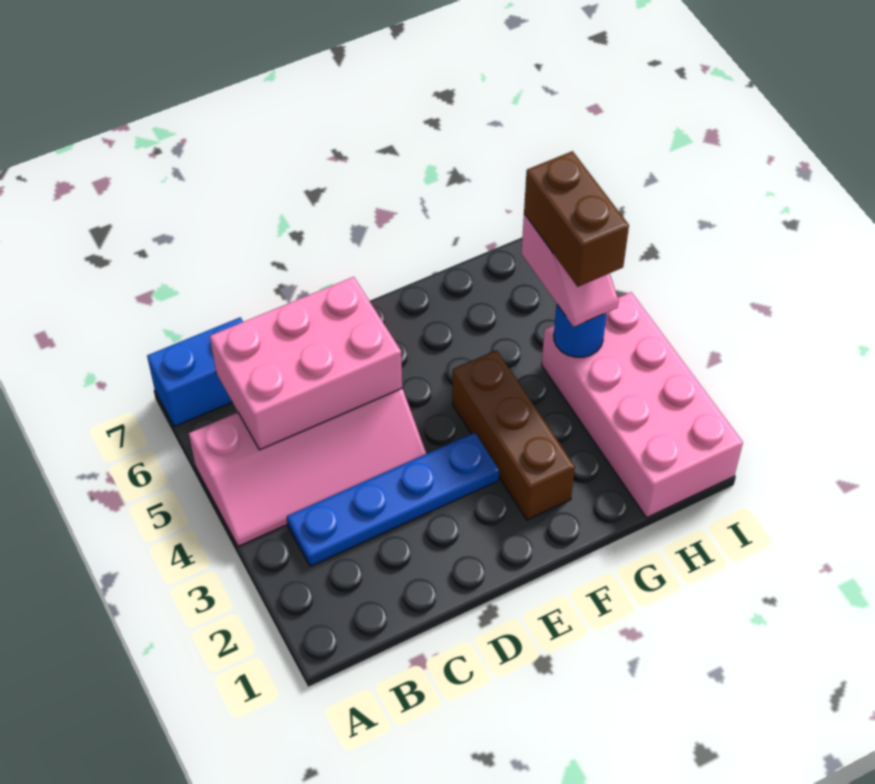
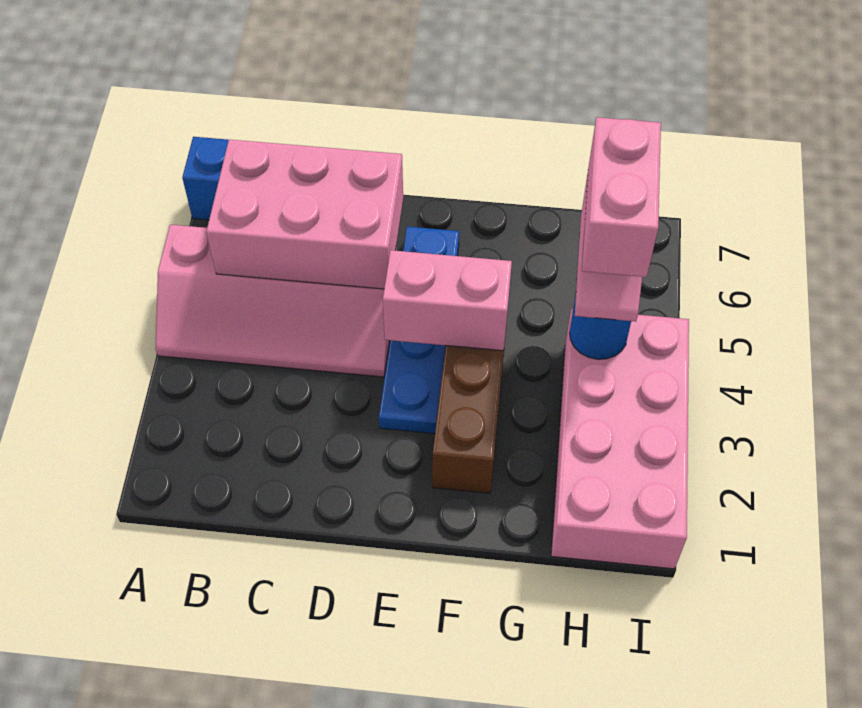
blue plate B3:E3 level 1 -> blue plate E3:E6 level 1
none -> pink brick E4:F4 level 2
brown brick H4:H5 level 4 -> pink brick H4:H5 level 4

